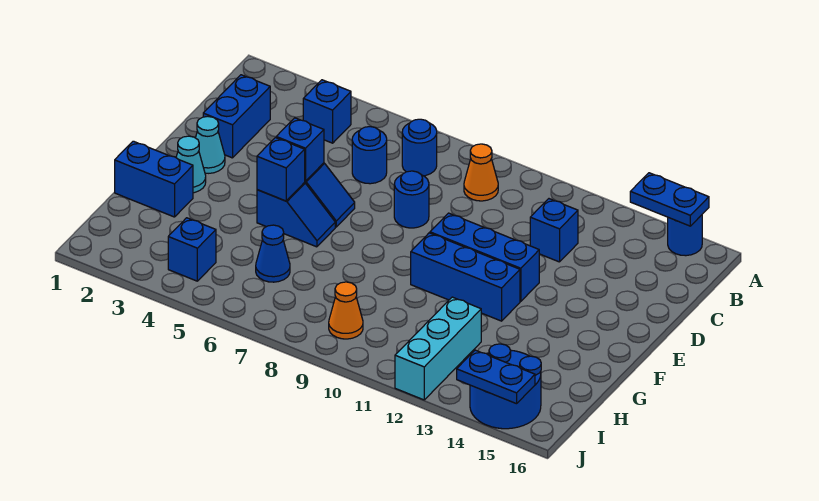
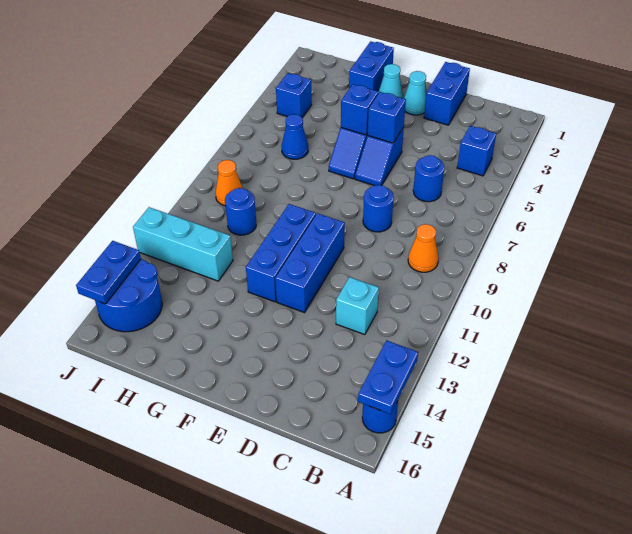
blue round brick B7 level 1 -> blue round brick H10 level 1
blue brick C2:D2 level 1 -> blue brick D1:D2 level 1
blue brick C12 level 1 -> cyan brick C12 level 1

